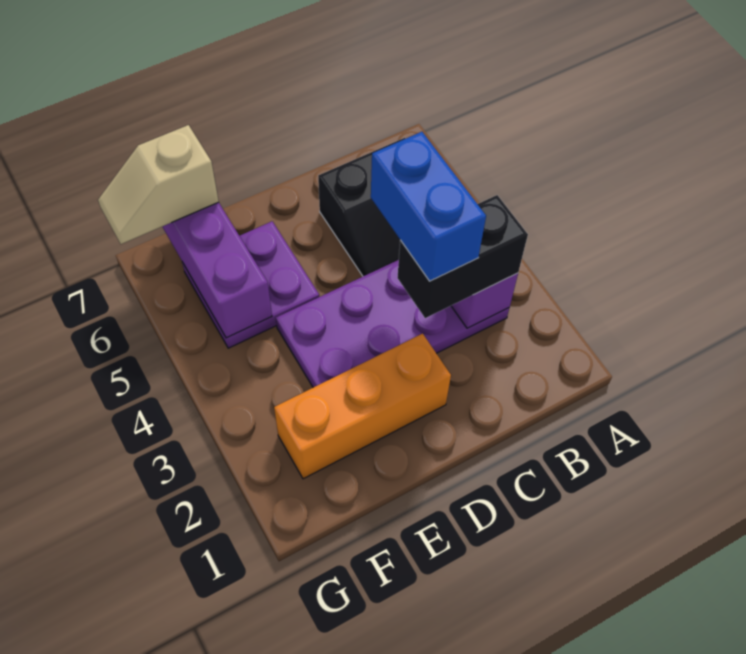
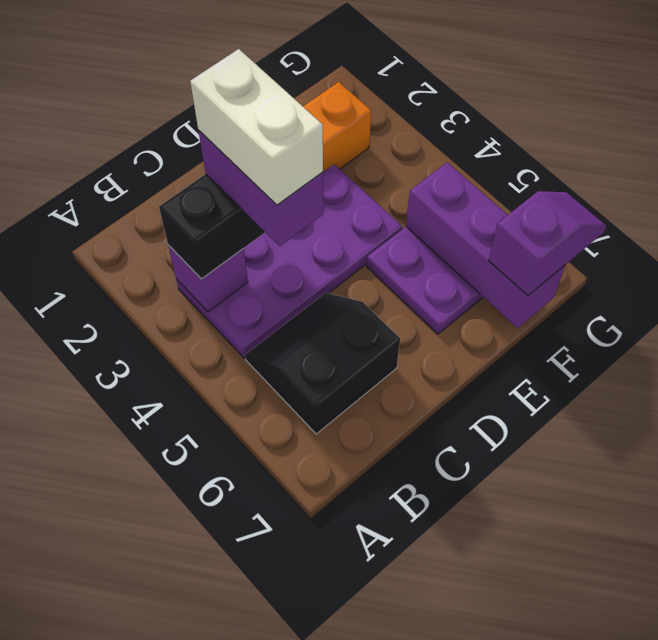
blue brick C3:C4 level 4 -> purple brick C3:C4 level 4
none -> white brick C3:C4 level 5
tan slope F7:G7 level 3 top F -> purple slope F7:G7 level 3 top F

